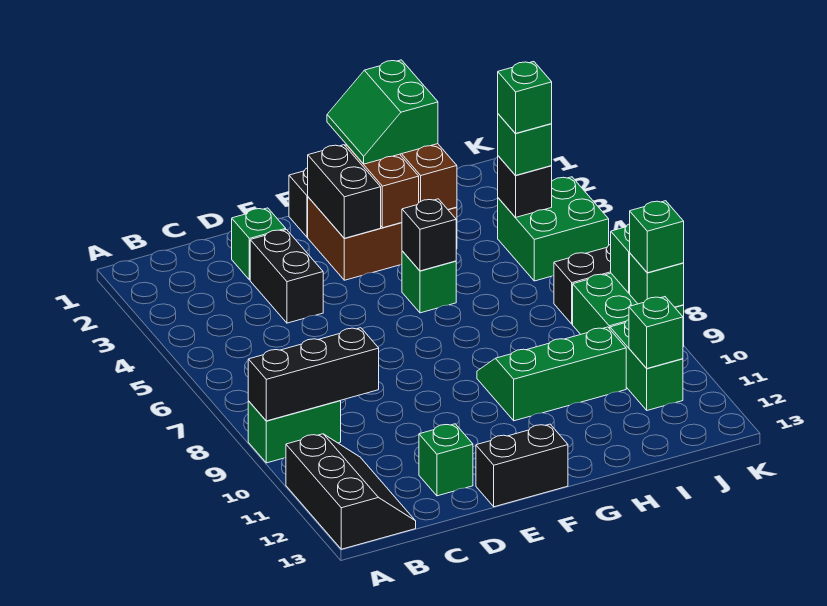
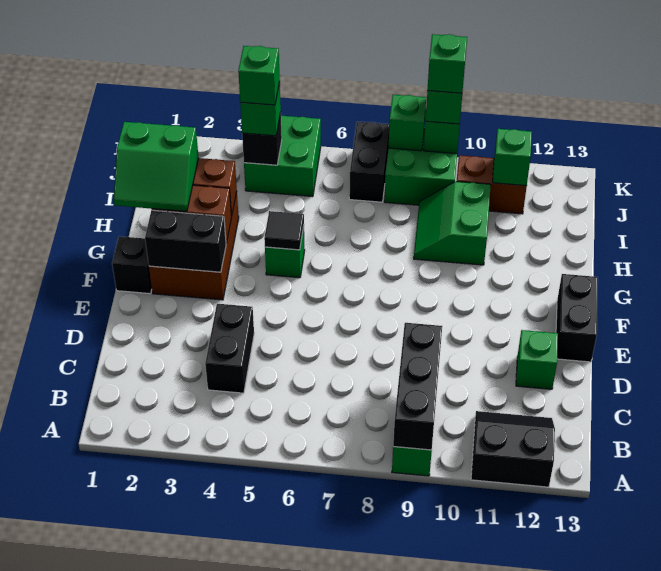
black slope A11:B13 level 1 top A -> black slope A11:B12 level 1 top A
green brick D2 level 1 -> green brick K9 level 4
black brick D3:D4 level 1 -> black brick C4:D4 level 1
black brick G5 level 2 -> black tile G5 level 2
green slope G9:I10 level 1 top 10 -> green slope H9:I10 level 1 top 10
green brick J10:J11 level 1 -> brown brick J10:J11 level 1

